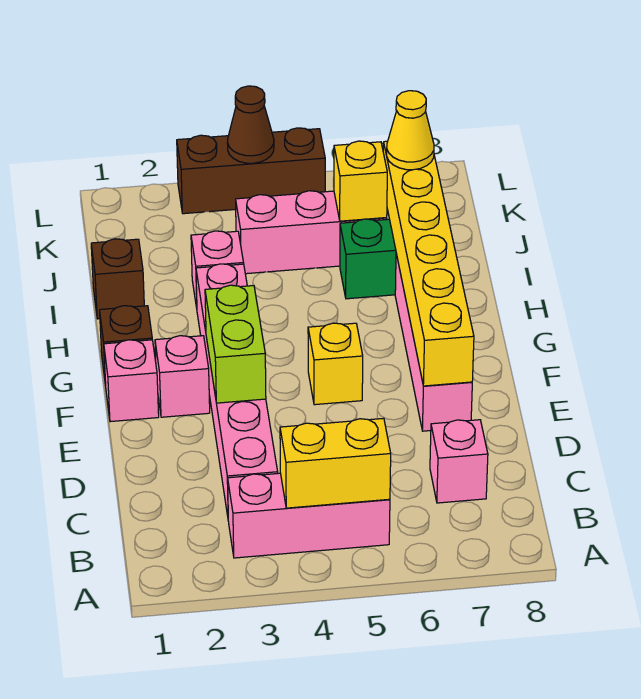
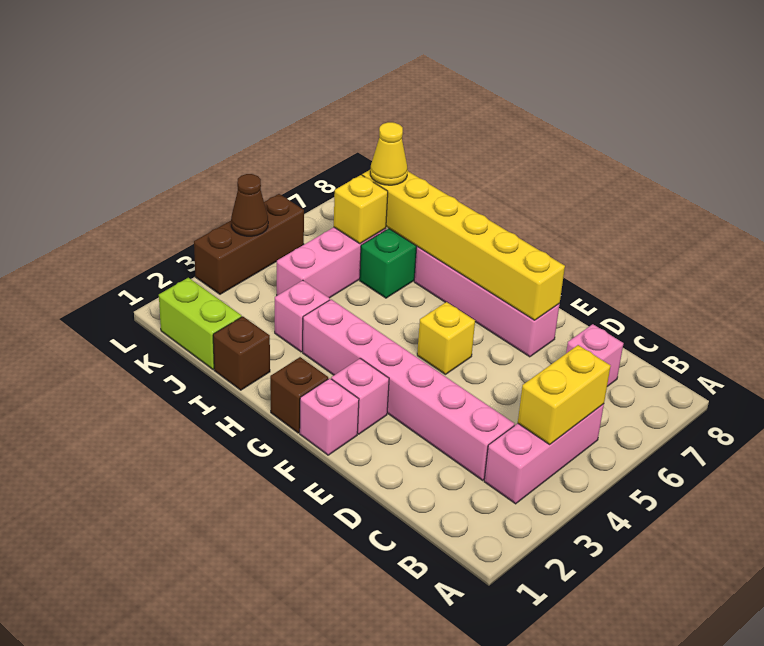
lime brick E3:F3 level 2 -> lime brick J1:K1 level 1

